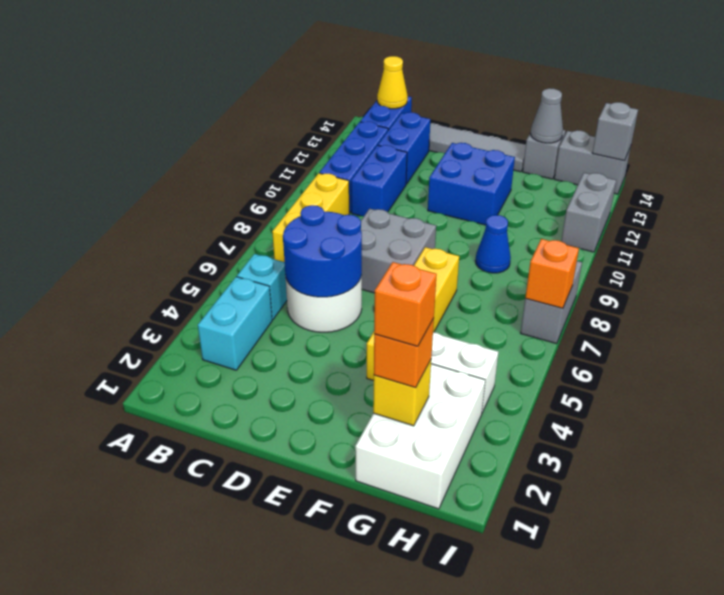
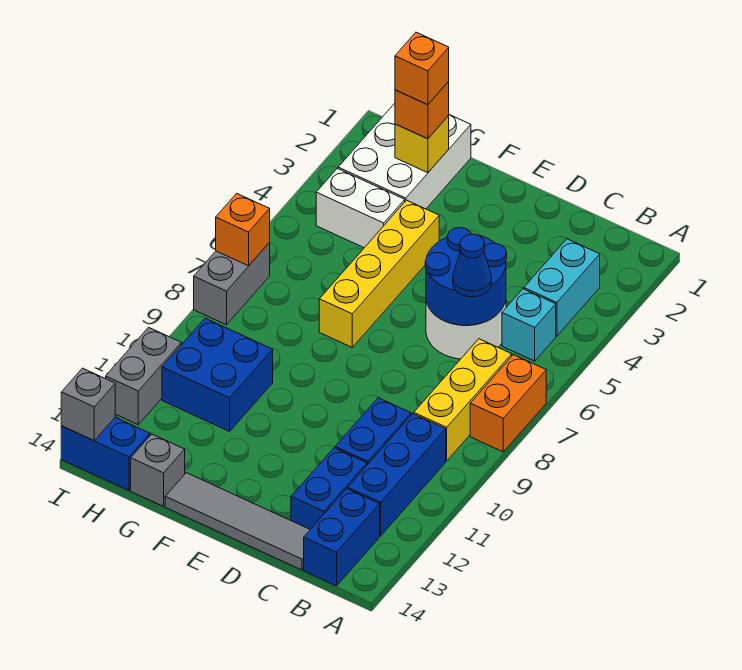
none -> orange brick A7:A8 level 1
yellow cone B14 level 2 -> none
grey brick D7:E8 level 1 -> none
blue brick E11:F12 level 1 -> blue brick G10:H11 level 1
blue cone G9 level 1 -> blue cone C6 level 3
grey cone G14 level 2 -> none
grey brick H14:I14 level 1 -> blue brick H14:I14 level 1

